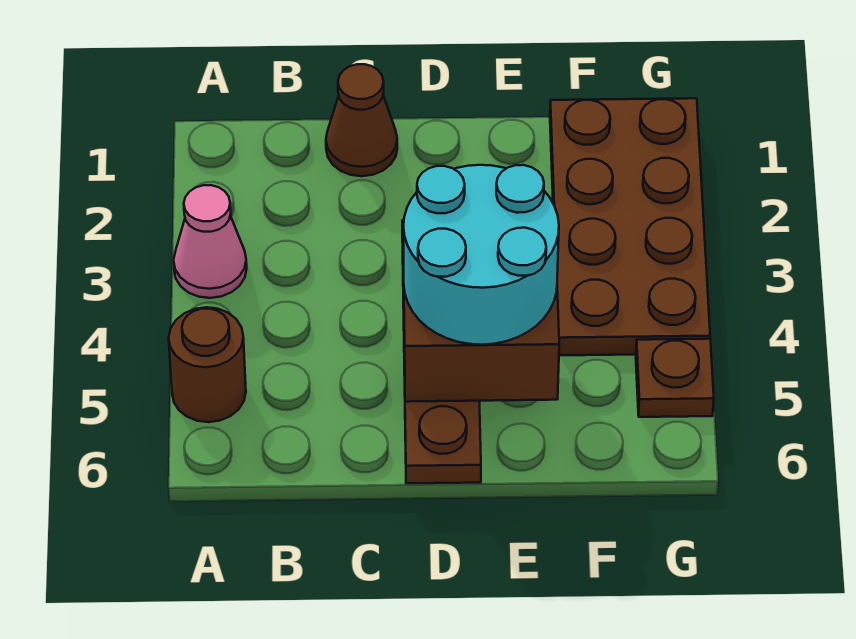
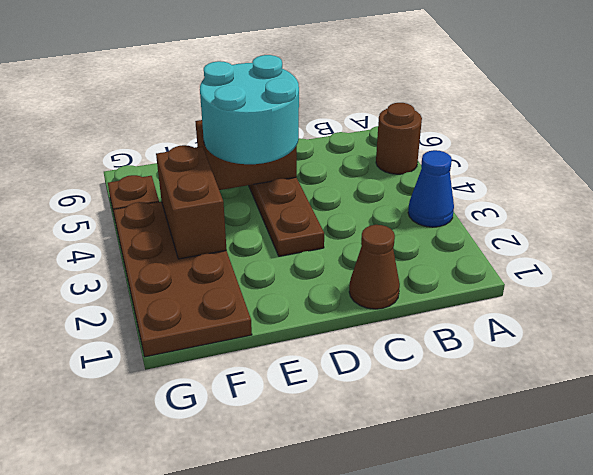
pink cone A3 level 1 -> blue cone A3 level 1
none -> brown brick F3:F4 level 2

